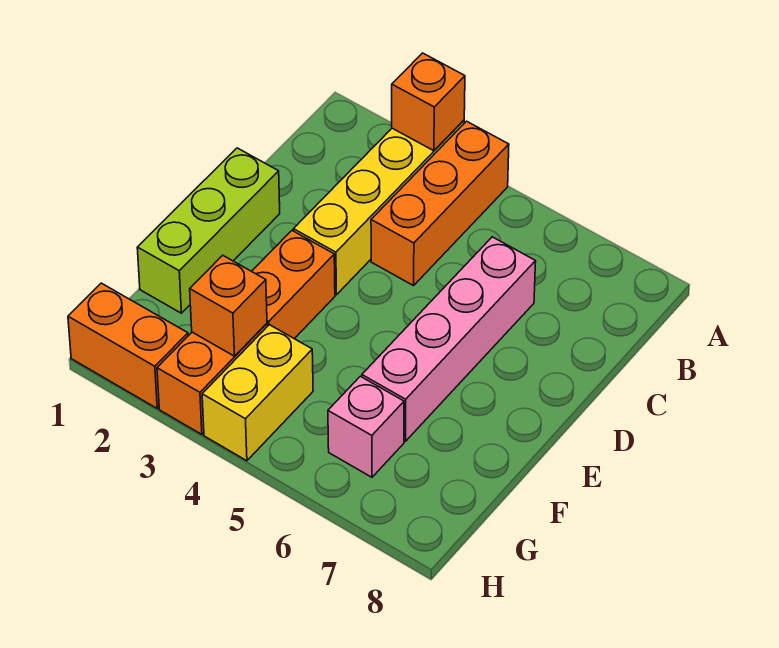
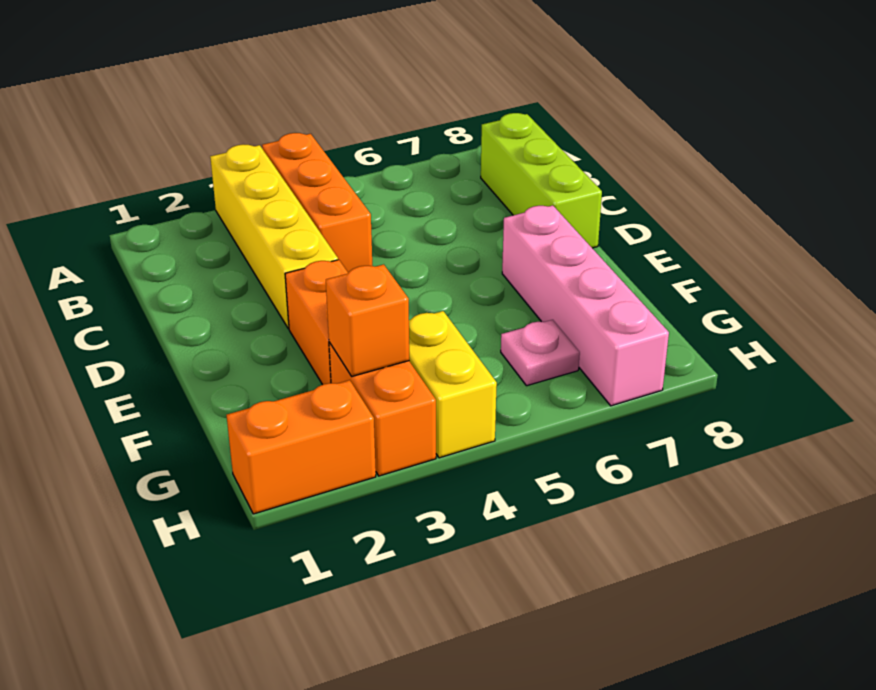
orange brick A3 level 2 -> none
pink brick C6:F6 level 1 -> pink brick E7:H7 level 1
lime brick D1:F1 level 1 -> lime brick B8:D8 level 1
pink brick G6 level 1 -> pink plate G6 level 1

